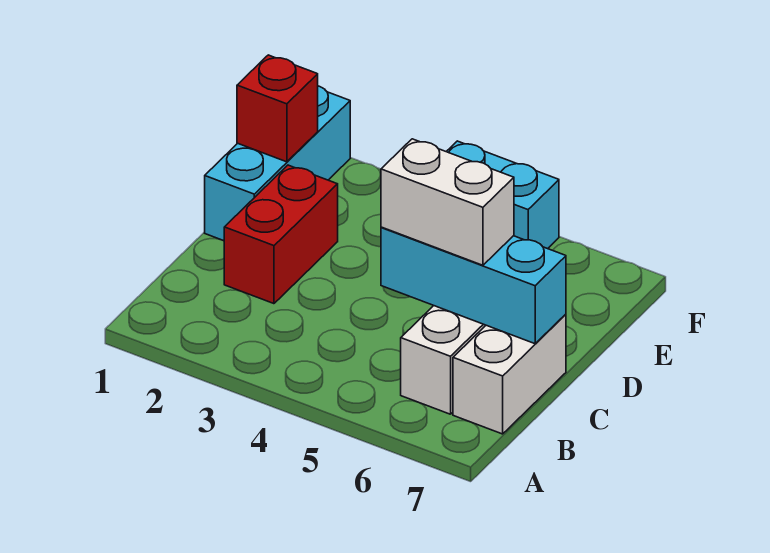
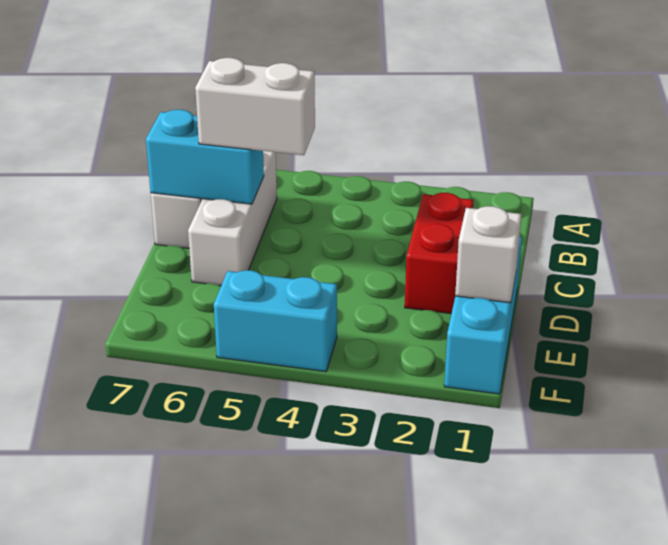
cyan brick C5:C7 level 2 -> cyan brick C6:C7 level 2
red brick E1 level 2 -> white brick E1 level 2

